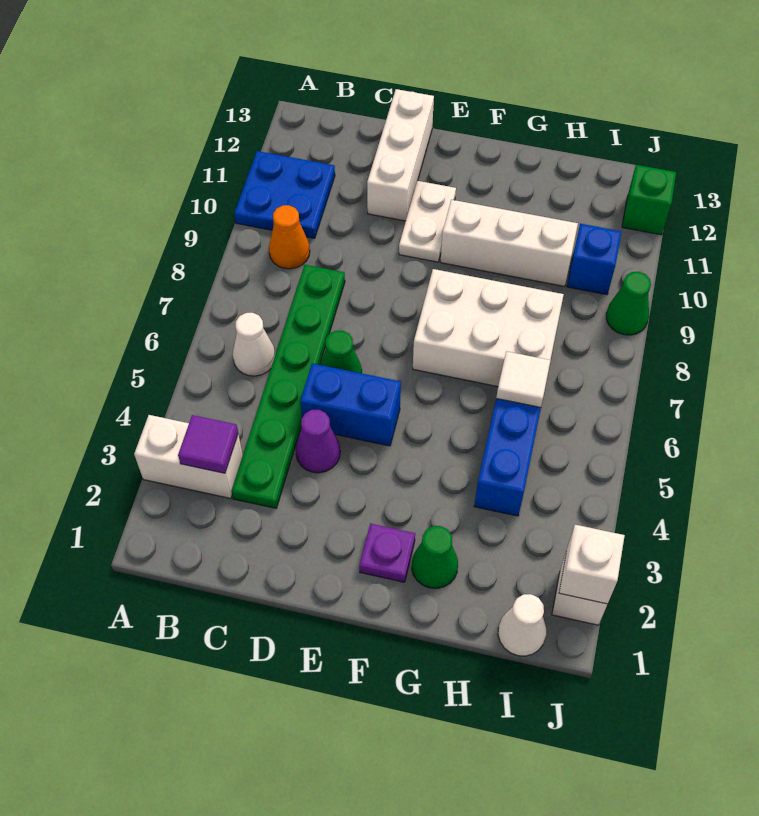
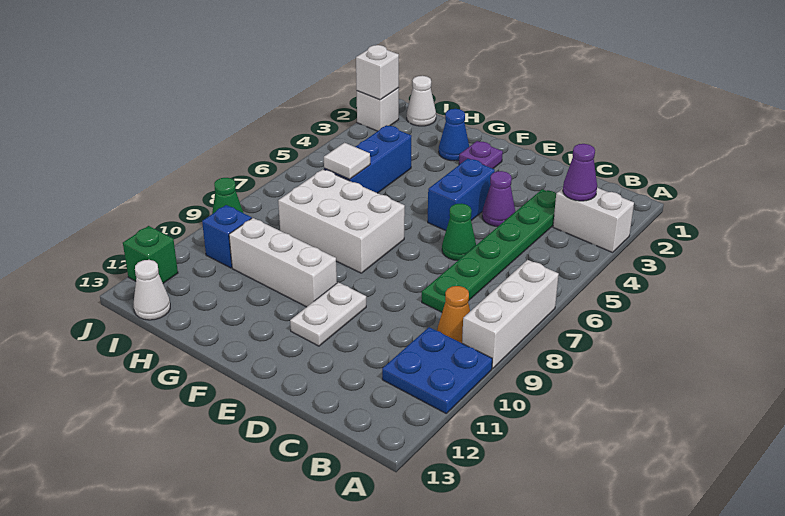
purple tile B3 level 2 -> purple cone B3 level 2
white cone B6 level 1 -> white cone I13 level 1
blue brick D5:E5 level 1 -> blue brick E4:E5 level 1
white brick D11:D13 level 1 -> white brick A7:A9 level 1
green cone G2 level 1 -> blue cone G2 level 1

